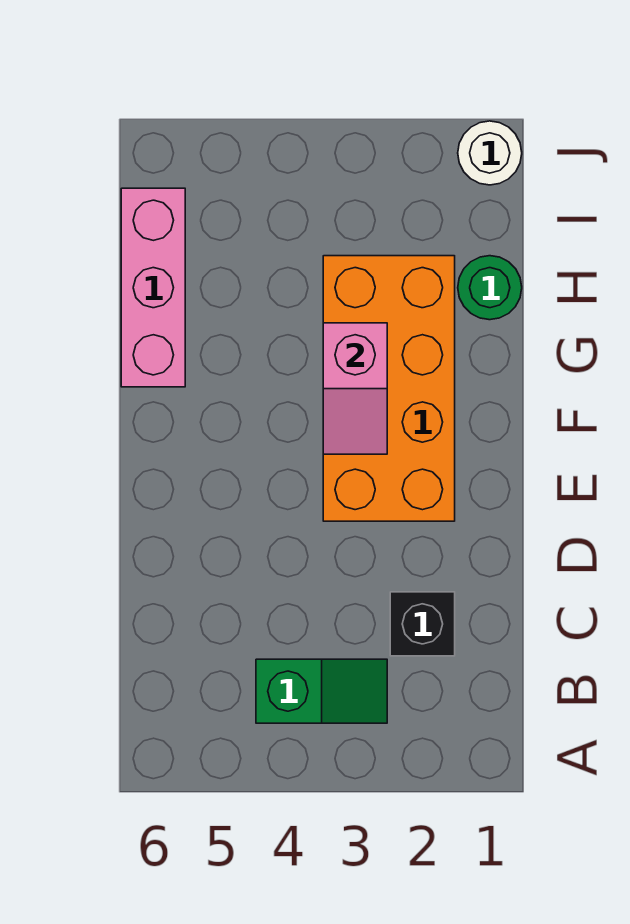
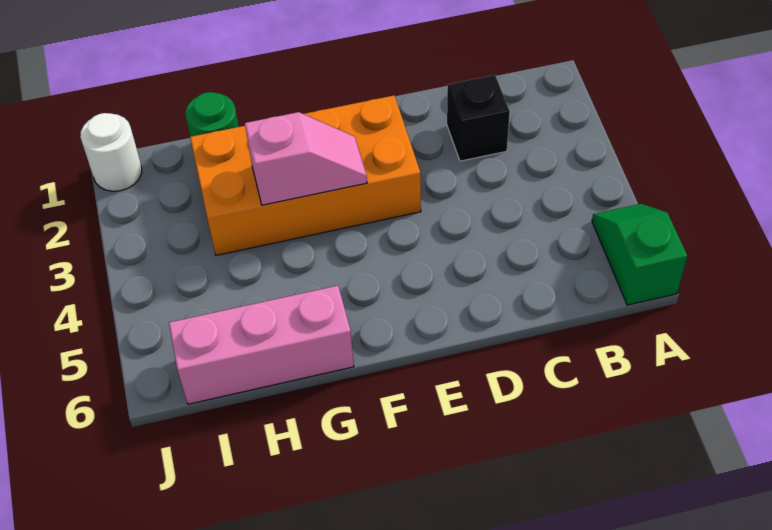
green slope B3:B4 level 1 top 4 -> green slope A5:A6 level 1 top 6

